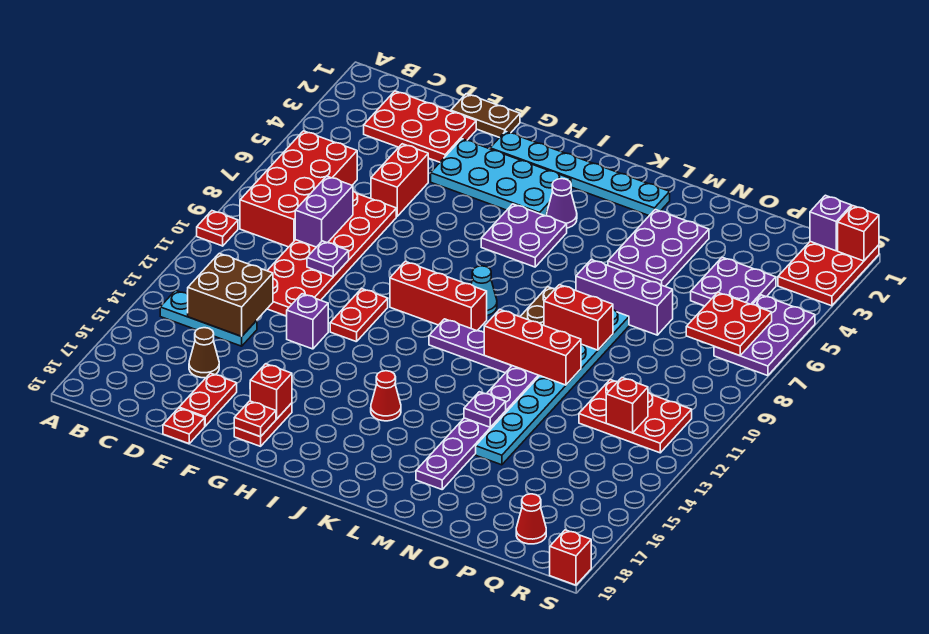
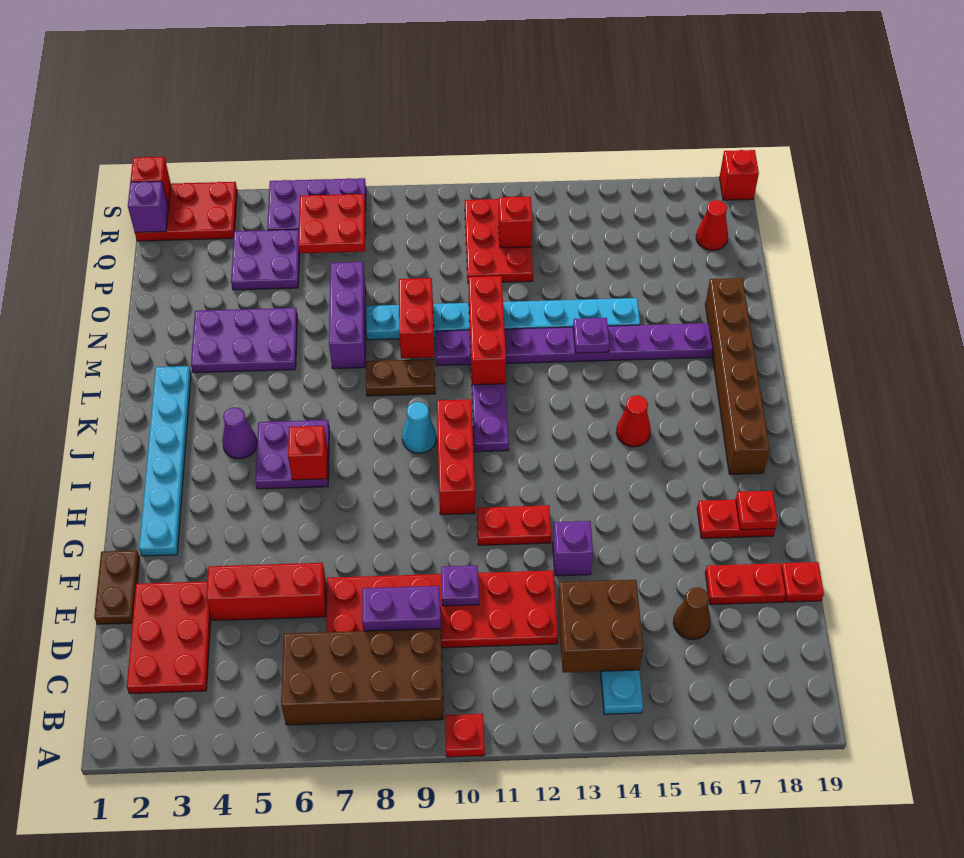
red brick B6:C9 level 1 -> brown brick B6:C9 level 1
red brick E5:E6 level 1 -> red brick E4:E6 level 1
cyan plate F3:I4 level 1 -> none
red brick G17 level 2 -> red brick I6 level 2
none -> brown brick I18:N18 level 1

